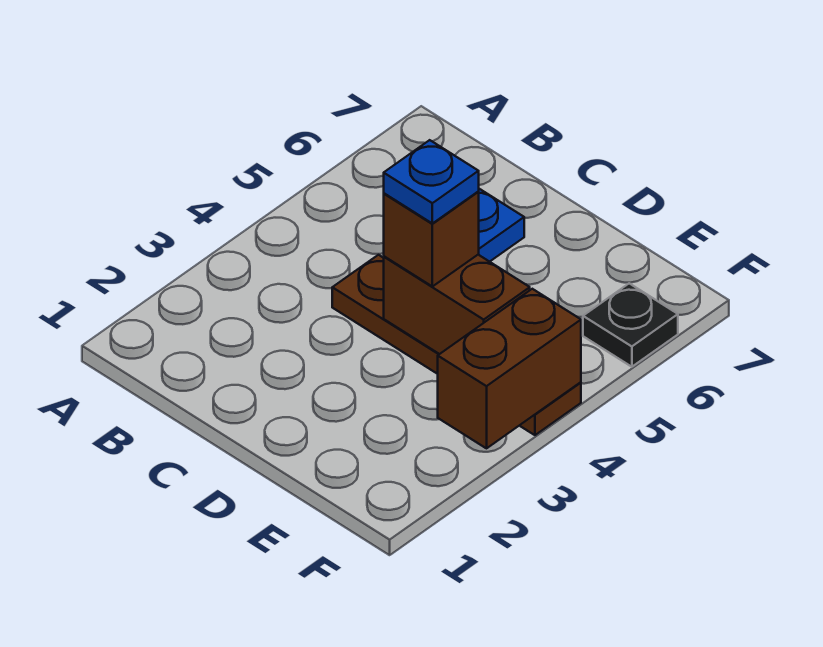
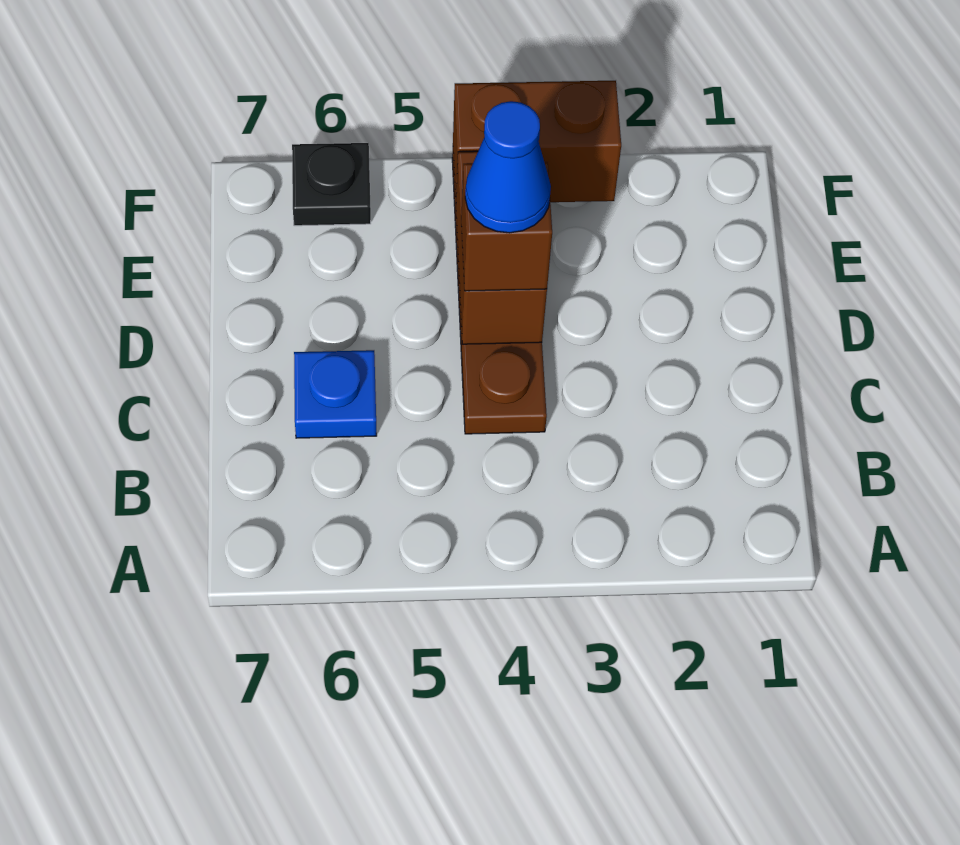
blue plate D4 level 4 -> blue cone D4 level 4

